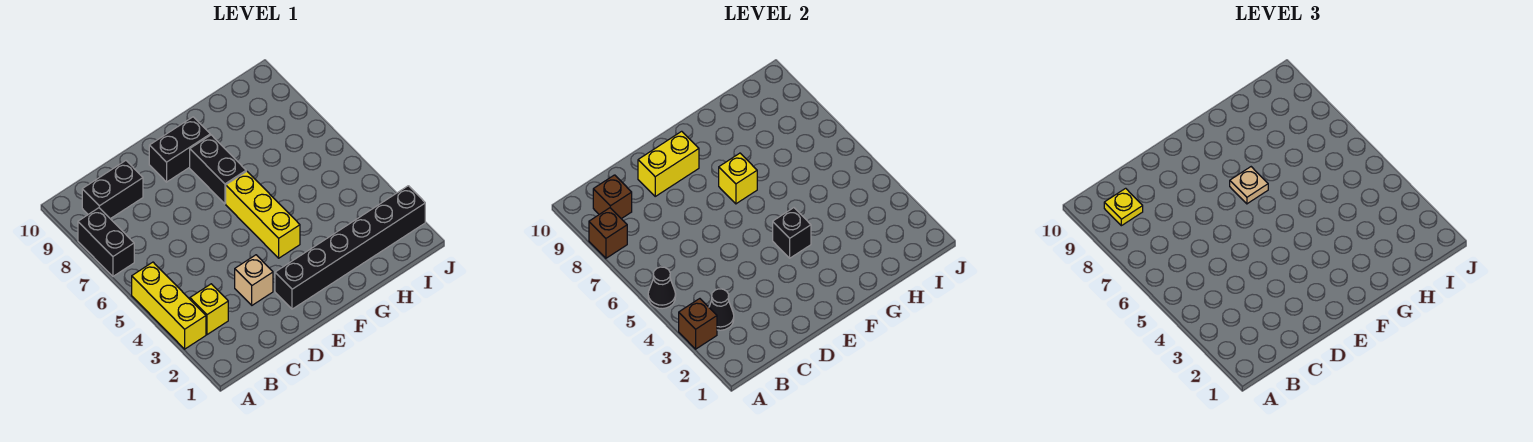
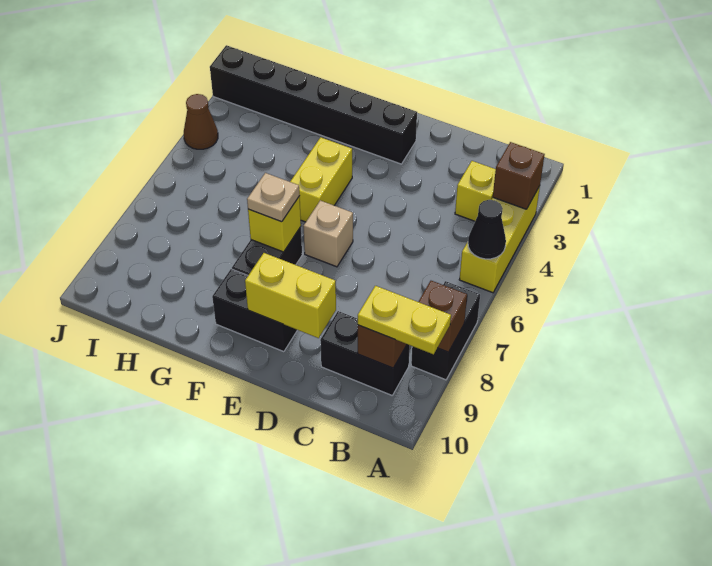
black cone B3 level 2 -> none
yellow plate B9 level 3 -> yellow plate A9:B9 level 3
tan brick D3 level 1 -> tan brick E6 level 1
yellow brick F4:F6 level 1 -> yellow brick F4:F5 level 1
black brick F4 level 2 -> none
none -> brown cone J4 level 1

